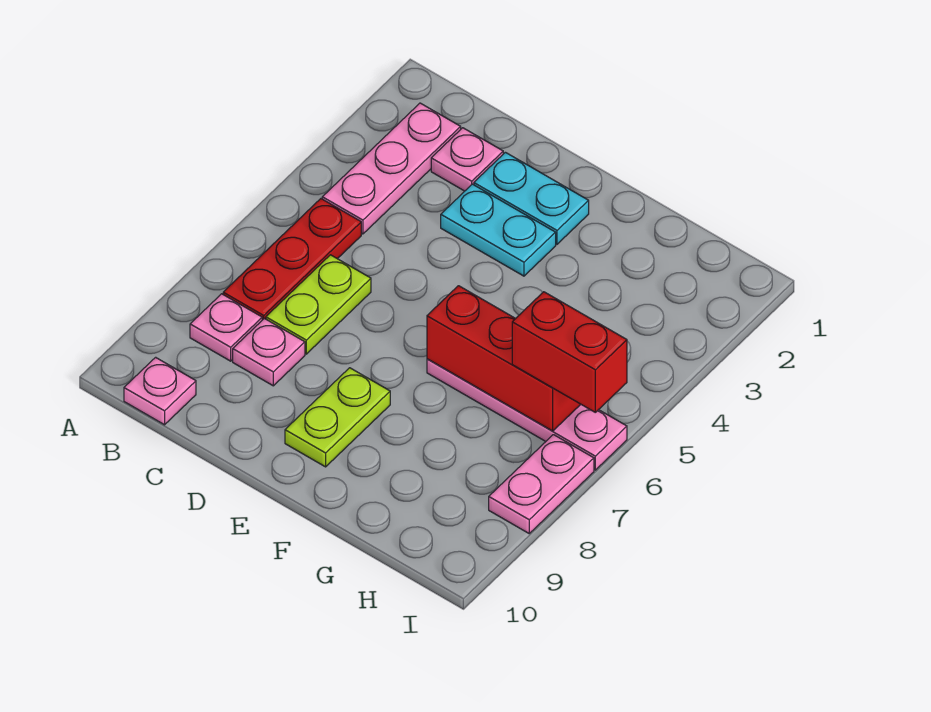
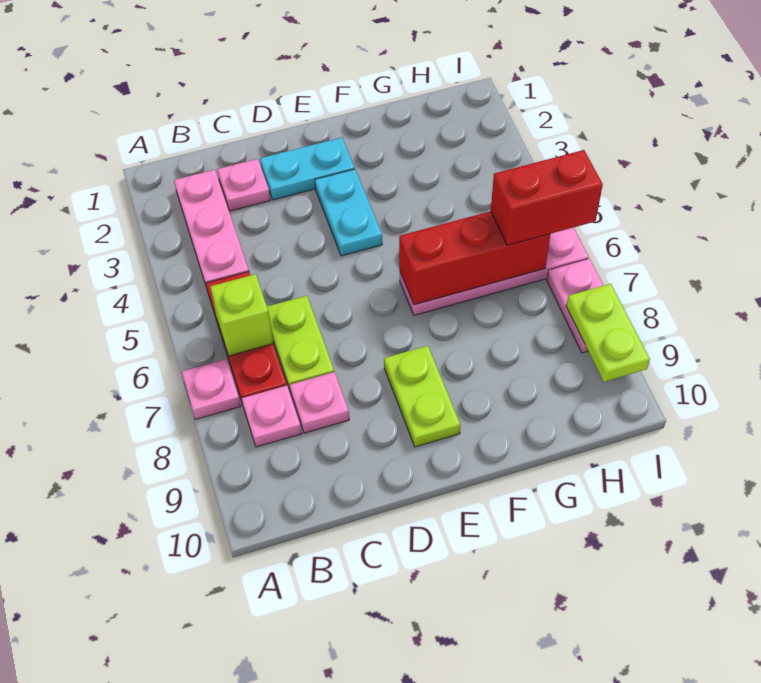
none -> lime brick B6 level 2
pink plate B10 level 1 -> pink plate A7 level 1
cyan plate D3:E3 level 1 -> cyan plate E3:E4 level 1
none -> lime plate I8:I9 level 2

